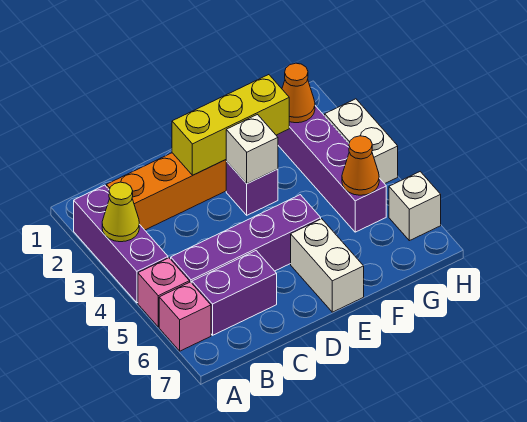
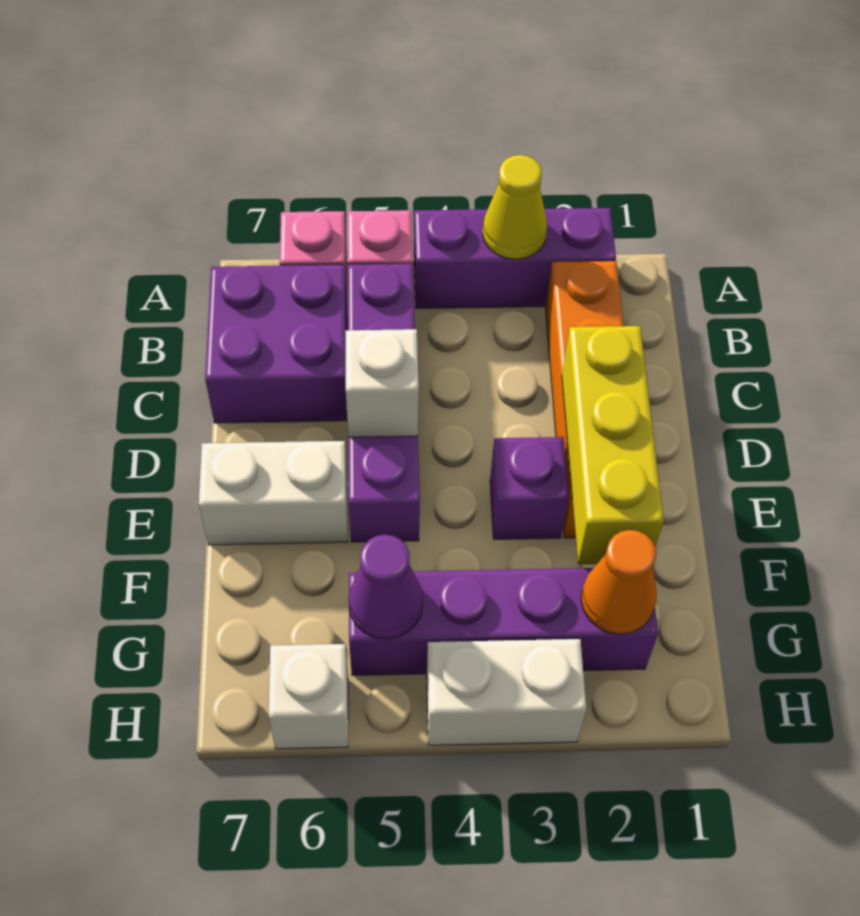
purple brick B6:C6 level 1 -> purple brick B6:C7 level 1
white brick E3 level 2 -> white brick D5 level 2
orange cone G5 level 2 -> purple cone G5 level 2

